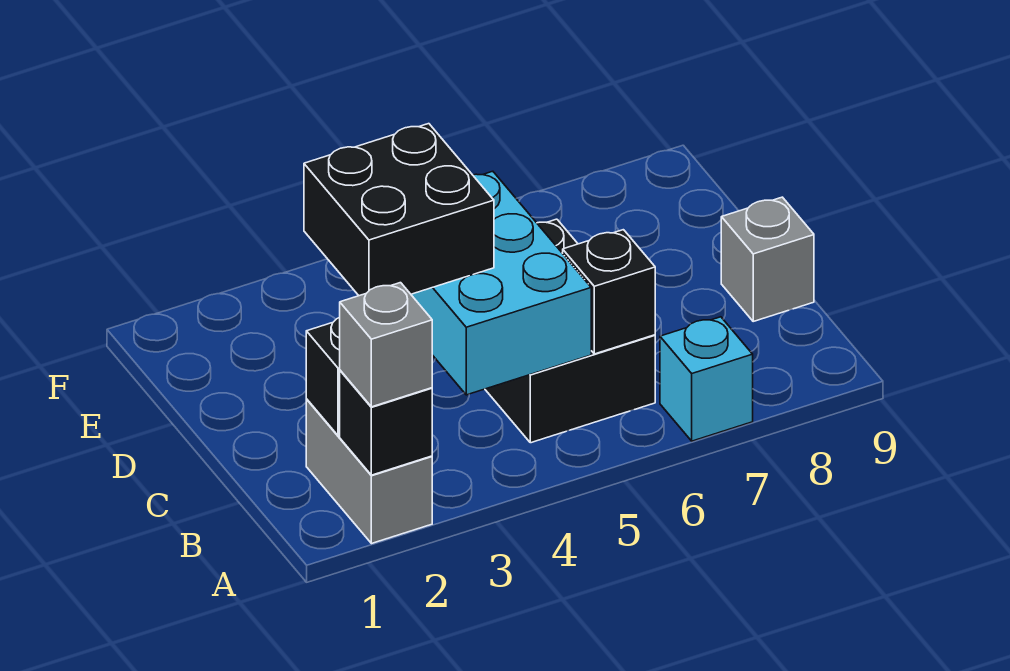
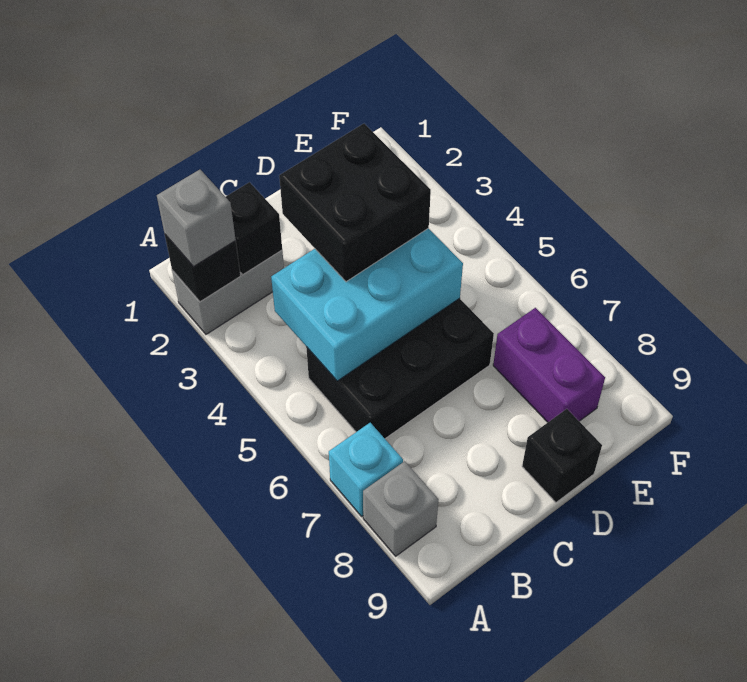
black brick B6 level 2 -> black brick D9 level 1
grey brick C9 level 1 -> grey brick A8 level 1
none -> purple brick E7:E8 level 1

